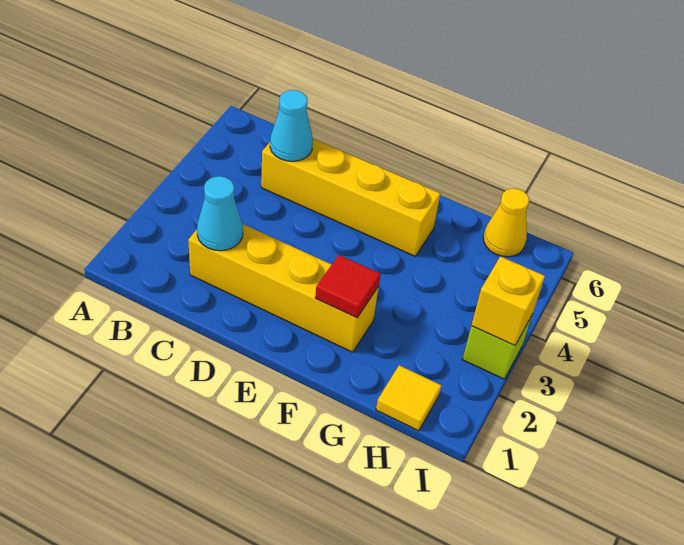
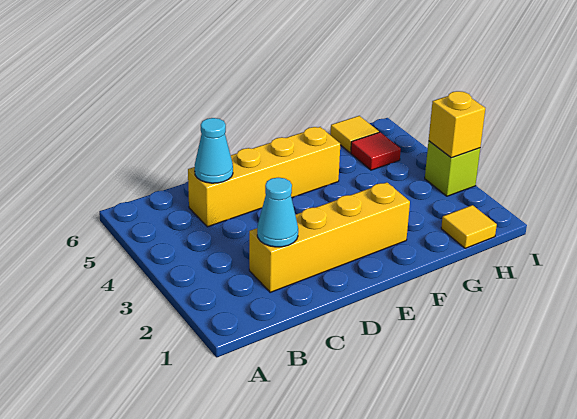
red tile F2 level 2 -> red tile H5 level 1
yellow cone H6 level 1 -> yellow tile H6 level 1

